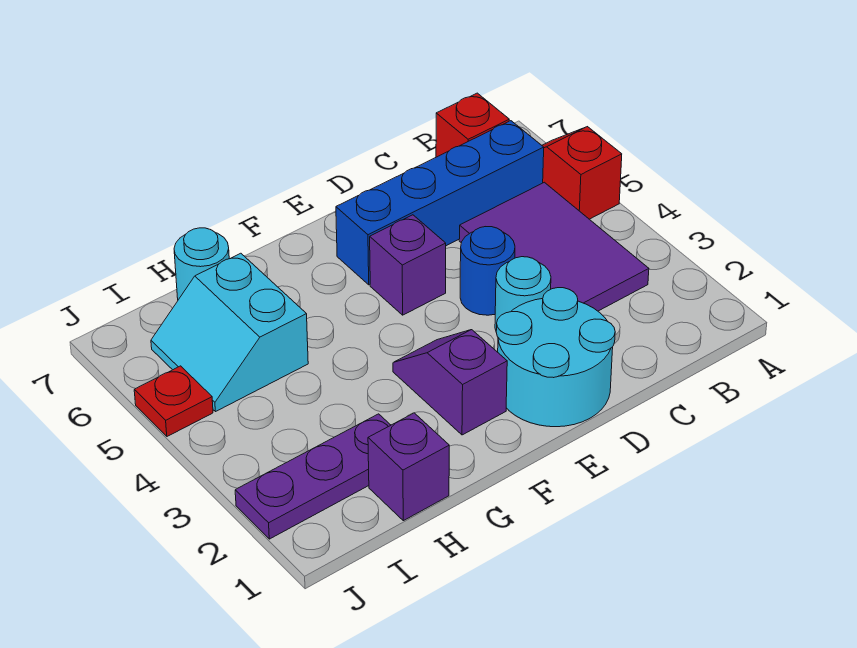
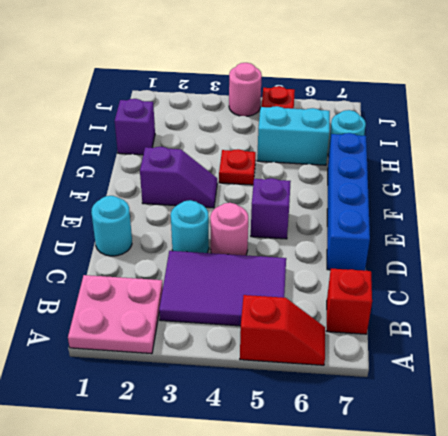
none -> pink plate A1:B2 level 1
blue brick B6:E6 level 1 -> blue brick D7:G7 level 1
cyan round brick D1:E2 level 1 -> cyan round brick D1 level 1
blue round brick D4 level 1 -> pink round brick D4 level 1
none -> red plate G4 level 1
purple plate H2:J2 level 1 -> none
none -> pink round brick J4 level 1

